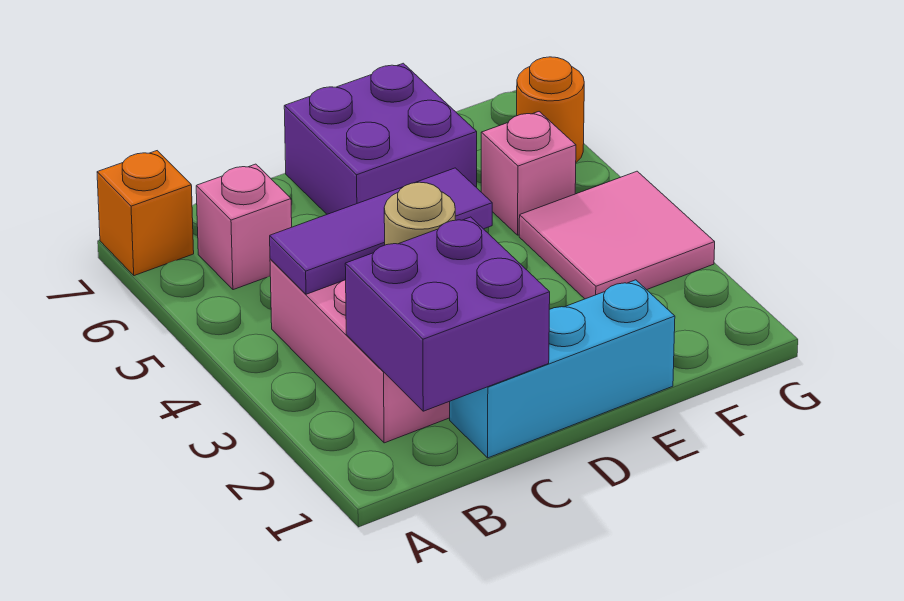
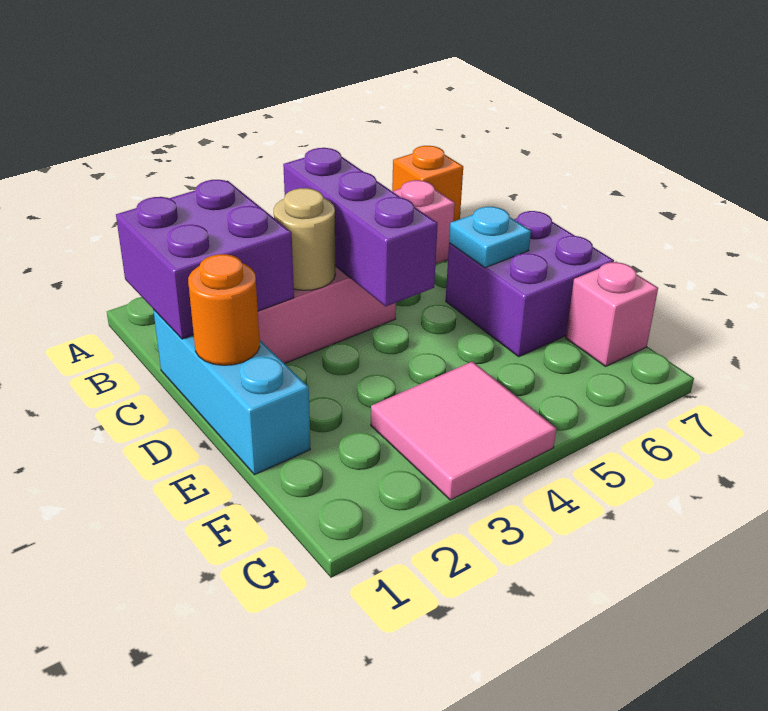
purple tile B4:D4 level 2 -> purple brick B4:D4 level 2
none -> cyan plate D6 level 2
pink brick F5 level 1 -> pink brick F7 level 1
orange round brick G6 level 1 -> orange round brick D1 level 2

